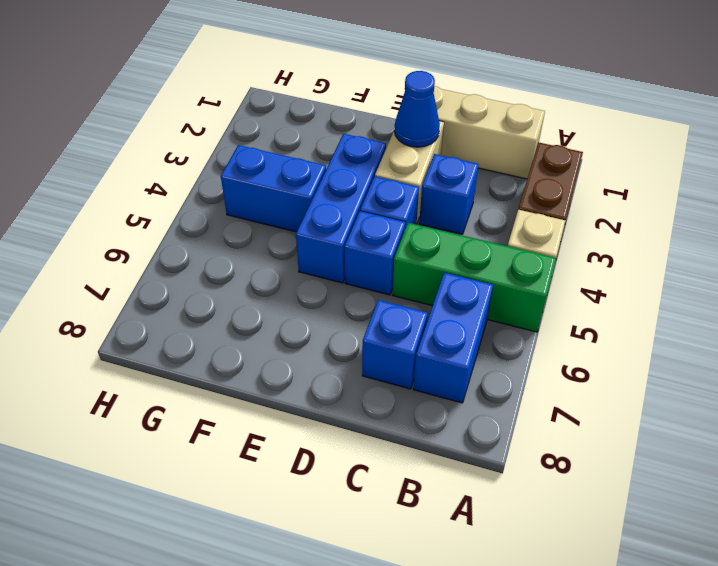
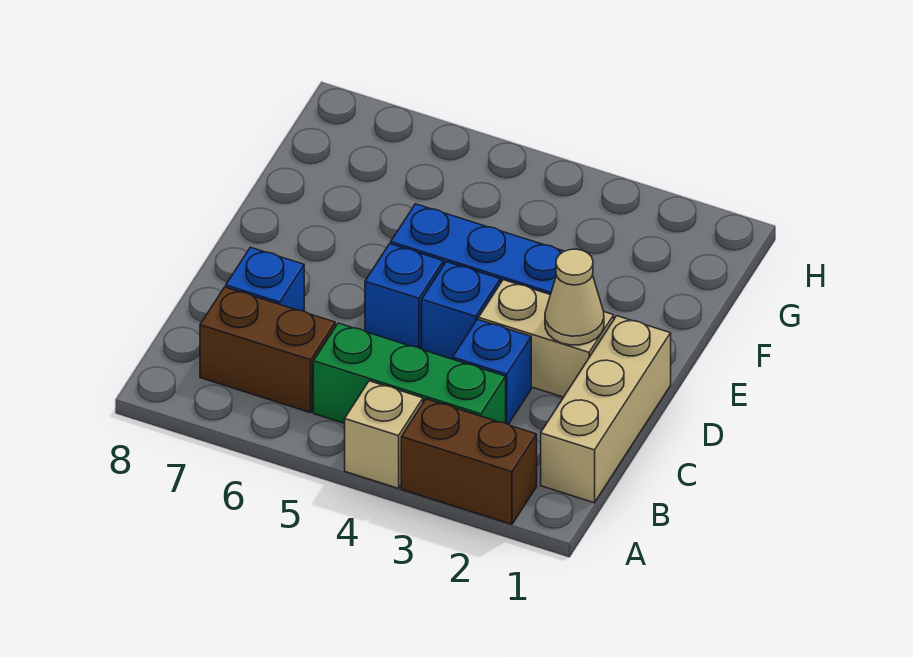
green brick A5:C5 level 1 -> green brick B3:B5 level 1
blue brick B6:B7 level 1 -> brown brick B6:B7 level 1
blue cone D2 level 2 -> tan cone D2 level 2
blue brick F4:G4 level 1 -> none

